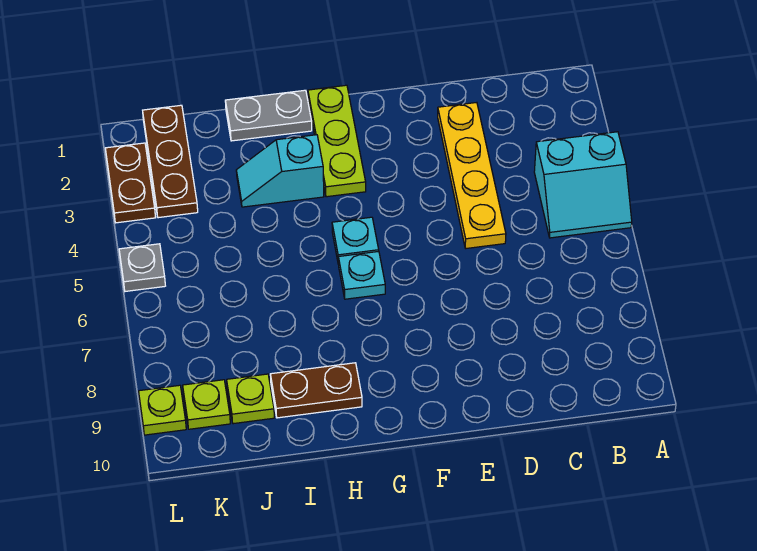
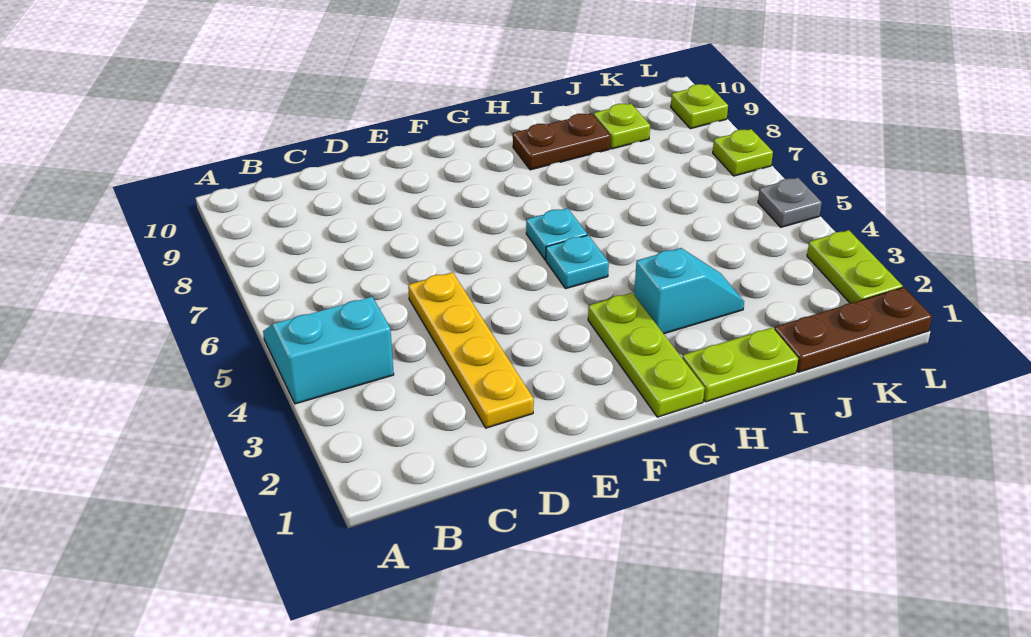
grey plate H1:I1 level 1 -> lime plate H1:I1 level 1
brown plate K1:K3 level 1 -> brown plate J1:L1 level 1
lime plate K9 level 1 -> lime plate L7 level 1
brown plate L2:L3 level 1 -> lime plate L2:L3 level 1

